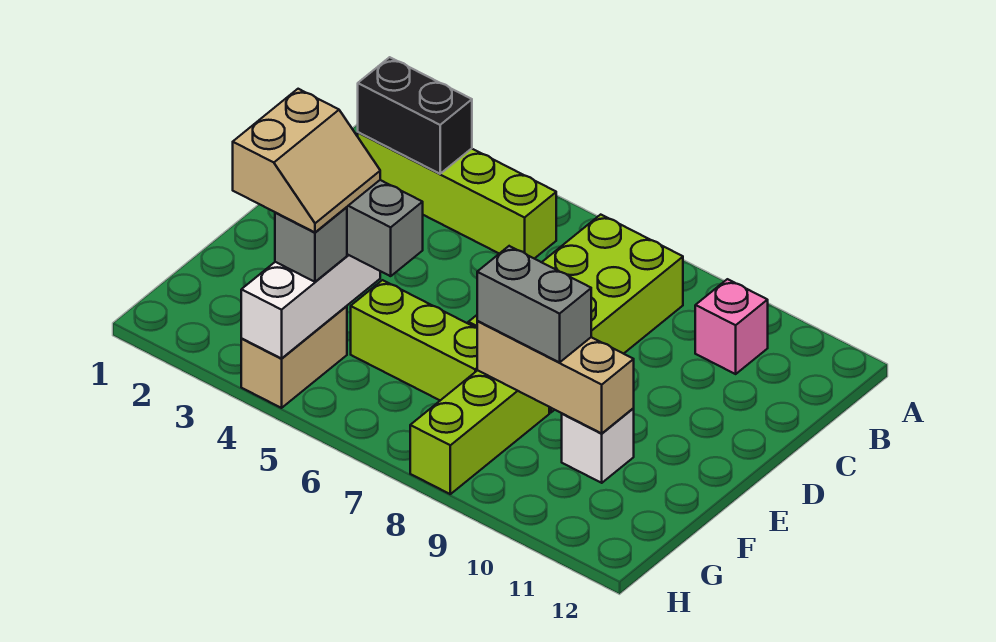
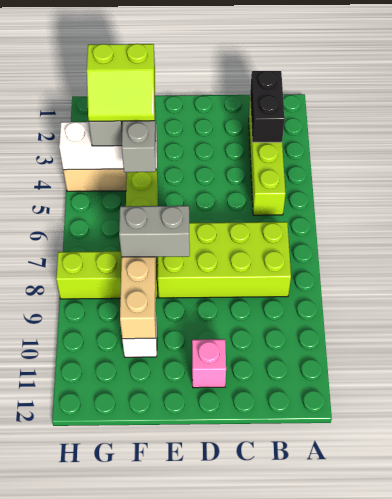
pink brick B10 level 1 -> pink brick D11 level 1
tan slope F3:G4 level 4 top 3 -> lime slope F3:G4 level 4 top 3
grey brick F8:F9 level 3 -> grey brick E8:F8 level 3

